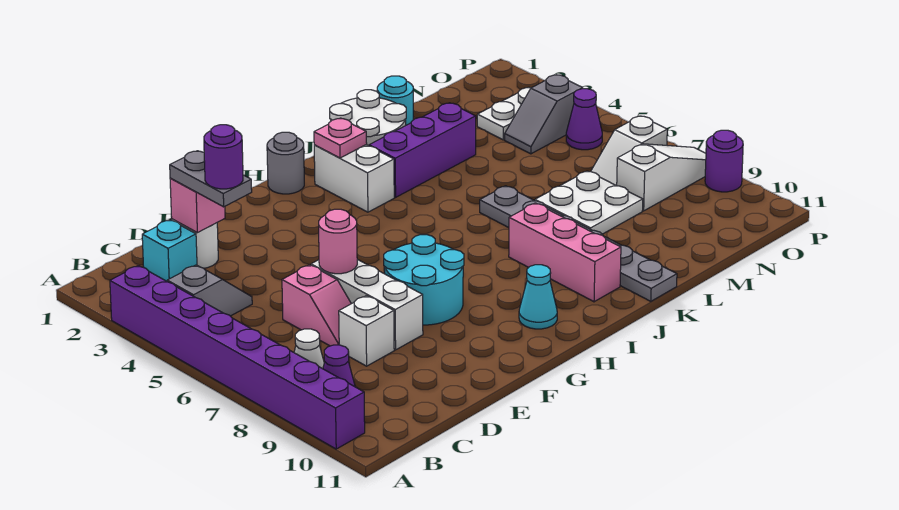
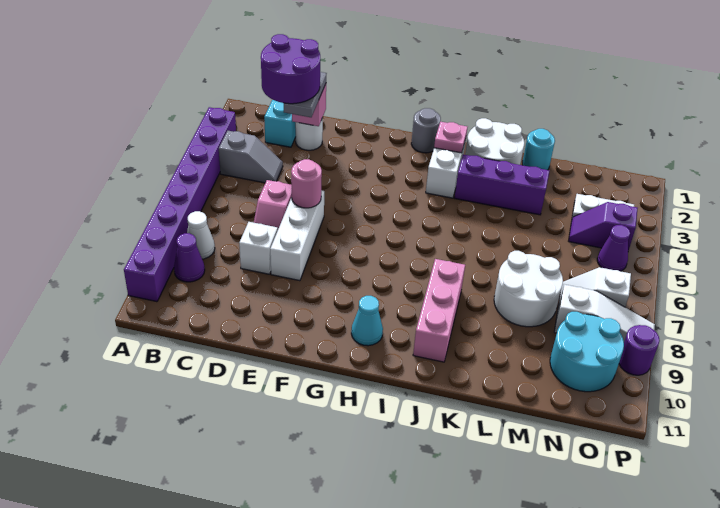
purple round brick D3 level 4 -> purple round brick C2:D3 level 4
cyan round brick F7:G8 level 1 -> cyan round brick N9:O10 level 1
grey plate K6:K11 level 1 -> none
white plate L7:M8 level 1 -> white round brick L7:M8 level 1
grey slope N4:O4 level 1 top O -> purple slope N4:O4 level 1 top O

